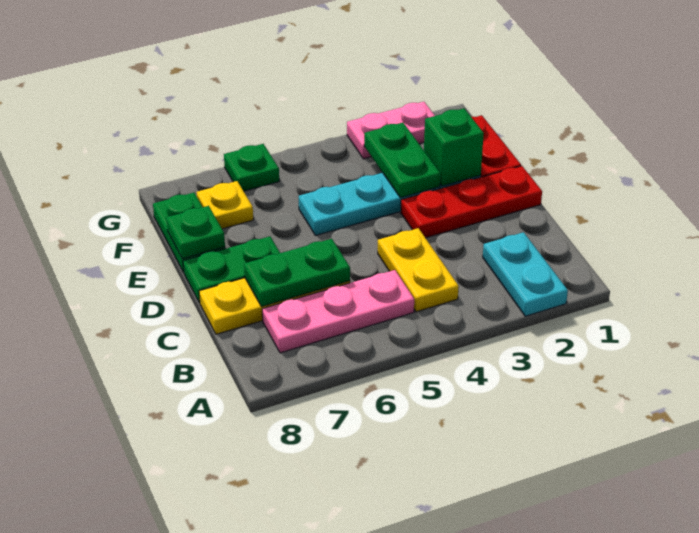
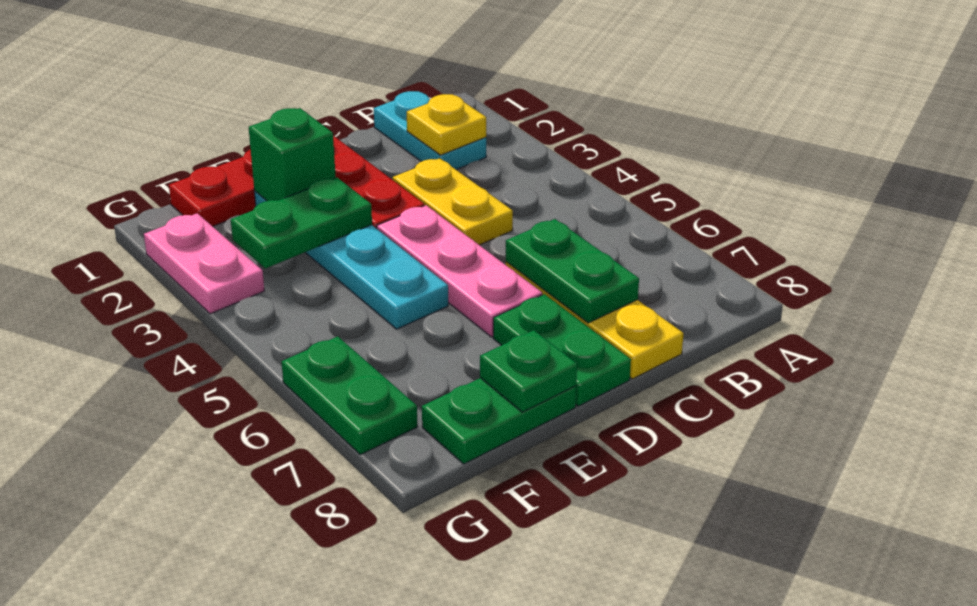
cyan plate A2:B2 level 1 -> cyan plate B1:B2 level 1
yellow plate B4:C4 level 1 -> yellow plate C3:C4 level 1
pink plate B5:B7 level 1 -> pink plate D4:D6 level 1
yellow plate F7 level 1 -> yellow plate B2 level 2
green plate G6 level 1 -> green plate G6:G7 level 1

